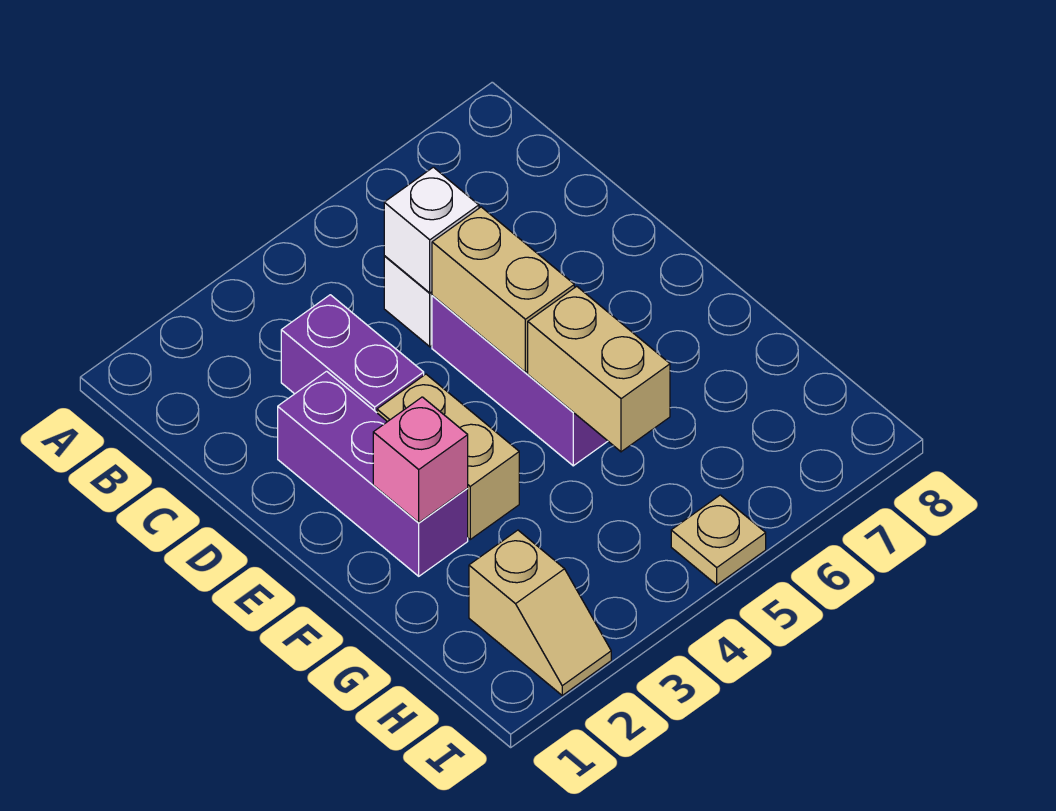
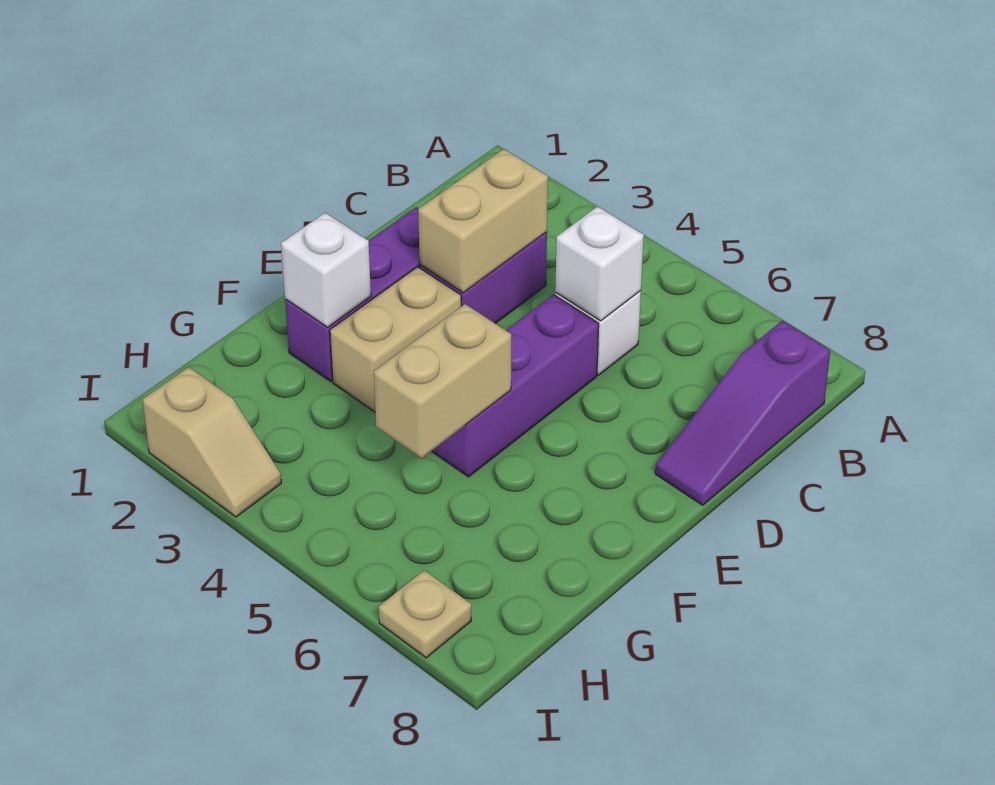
none -> purple slope B8:D8 level 1 top B
tan brick D5:E5 level 2 -> tan brick C3:D3 level 2
pink brick F2 level 2 -> white brick F2 level 2
tan slope H2:I2 level 1 top H -> tan slope I2:I3 level 1 top 2
tan plate I5 level 1 -> tan plate I7 level 1

